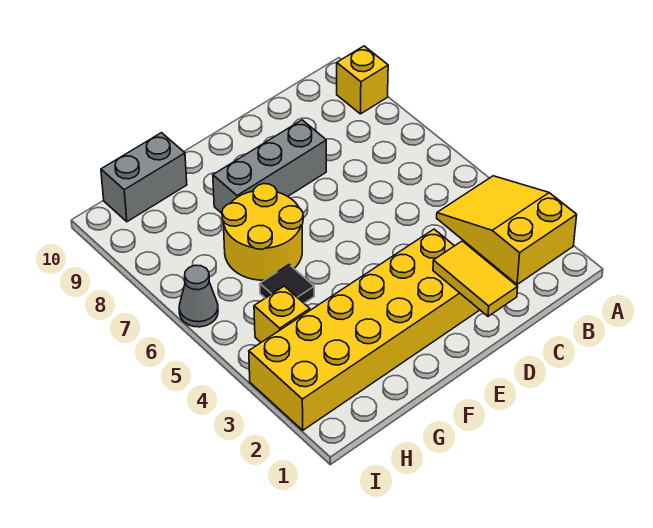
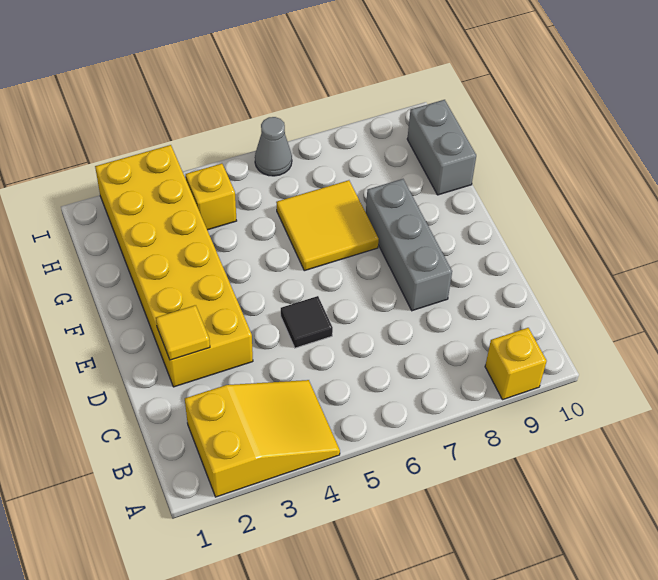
yellow tile D1:D2 level 2 -> yellow tile D2 level 2
yellow round brick F6:G7 level 1 -> yellow tile F6:G7 level 1
black tile G5 level 1 -> black tile D5 level 1

